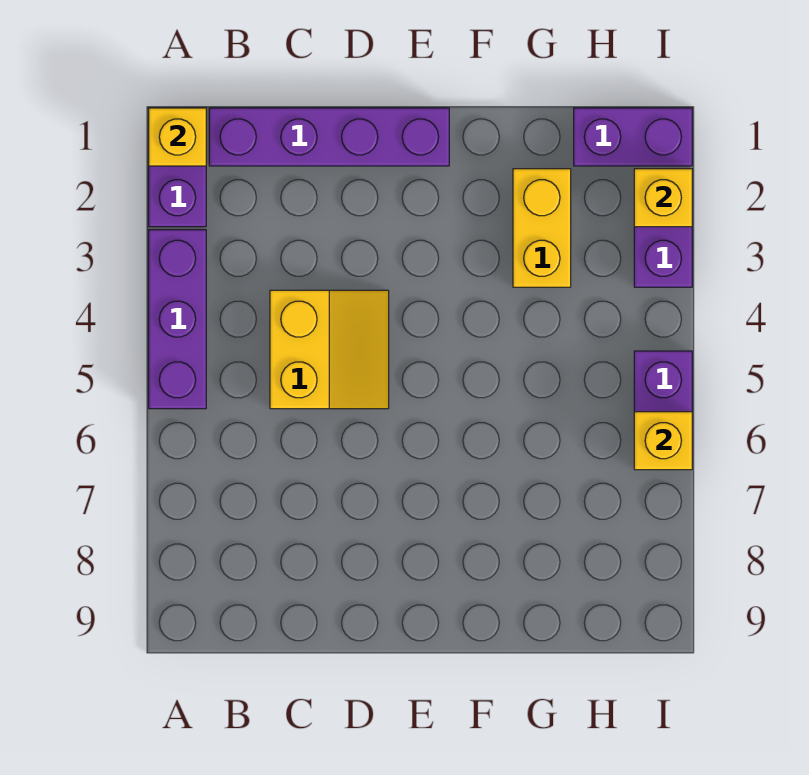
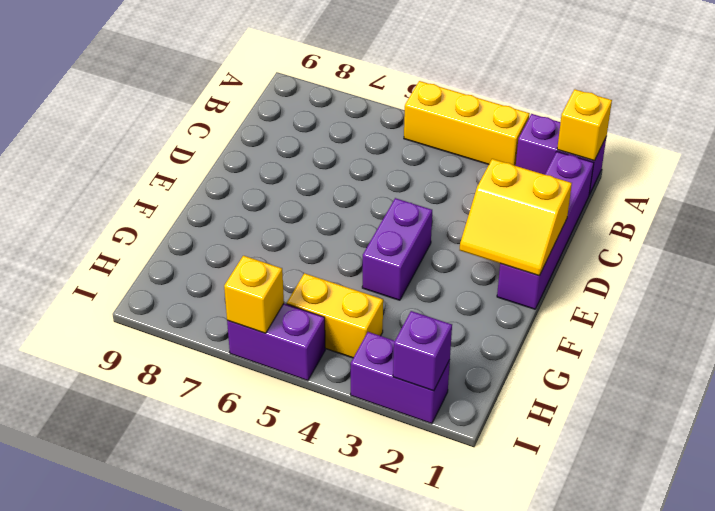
purple brick A3:A5 level 1 -> yellow brick A3:A5 level 1
yellow slope C4:D5 level 1 top C -> yellow slope D1:E2 level 2 top D
yellow brick G2:G3 level 1 -> yellow brick H4:H5 level 1
purple brick H1:I1 level 1 -> purple brick E4:F4 level 1
yellow brick I2 level 2 -> purple brick I2 level 2

